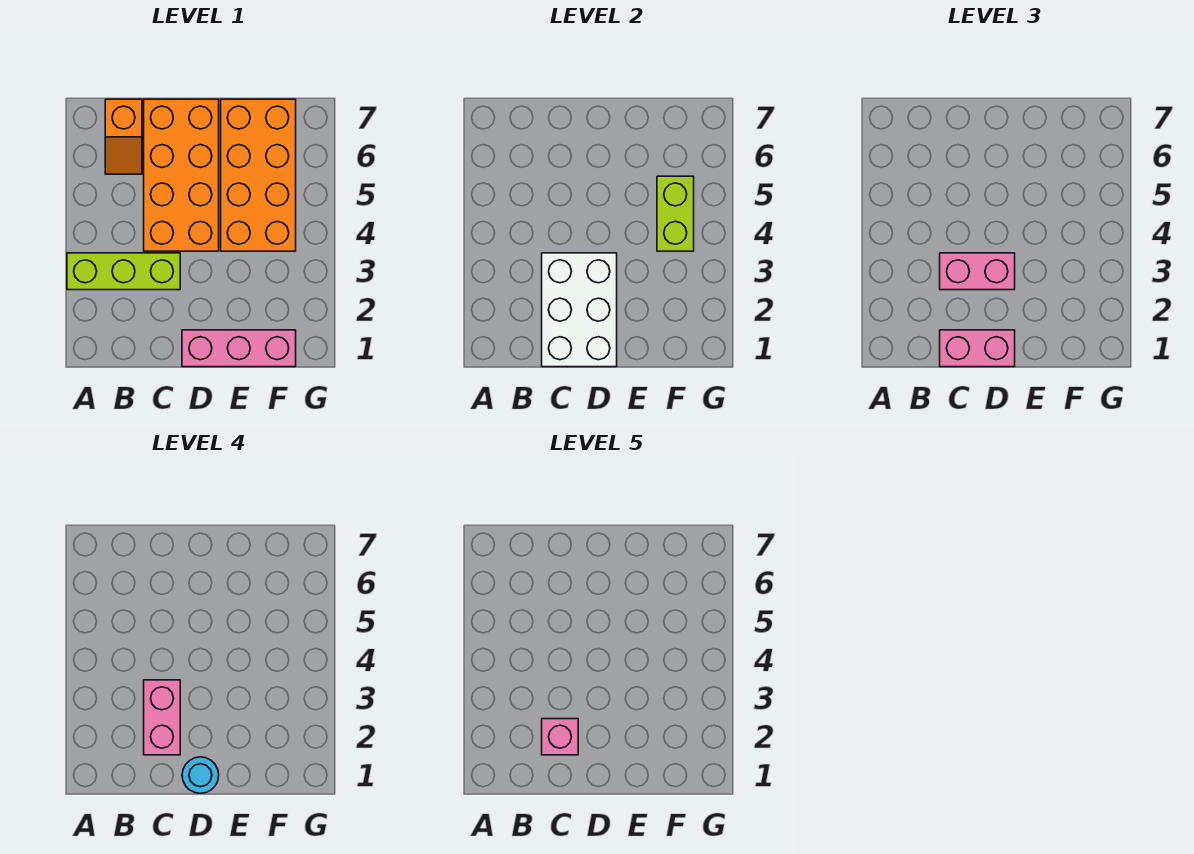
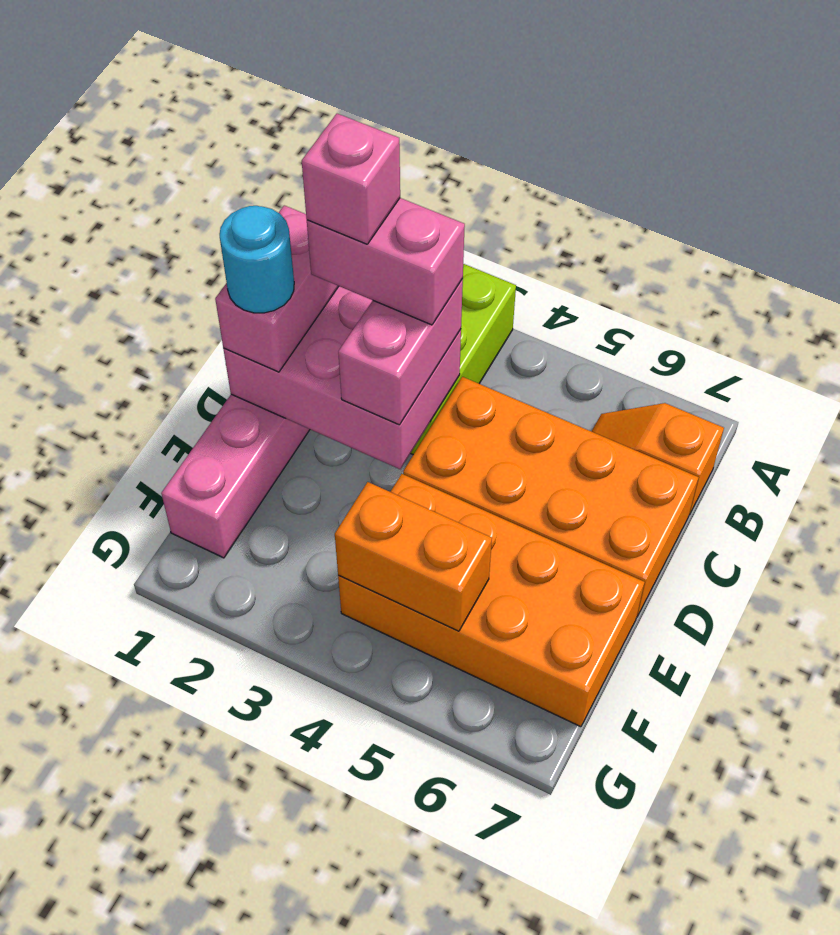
white brick C1:D3 level 2 -> pink brick C1:D3 level 2
lime brick F4:F5 level 2 -> orange brick F4:F5 level 2

